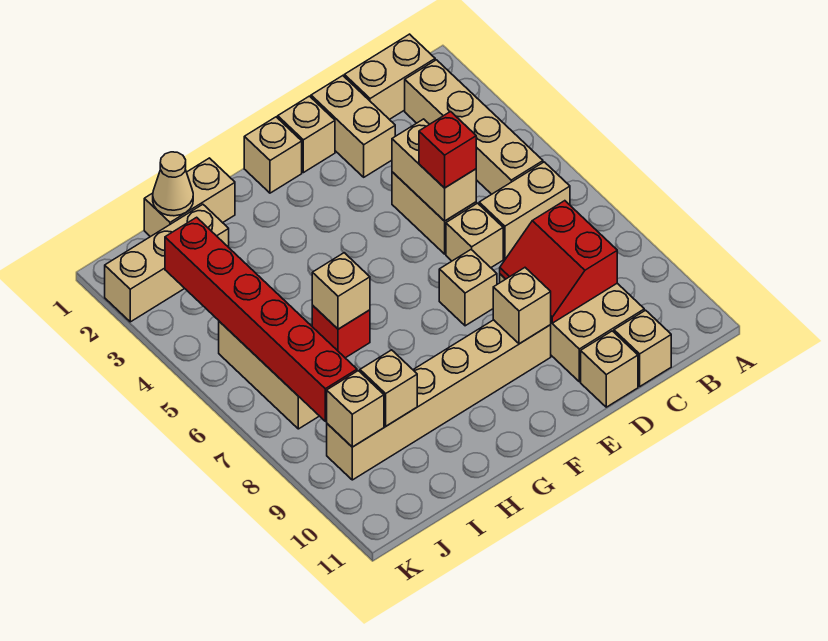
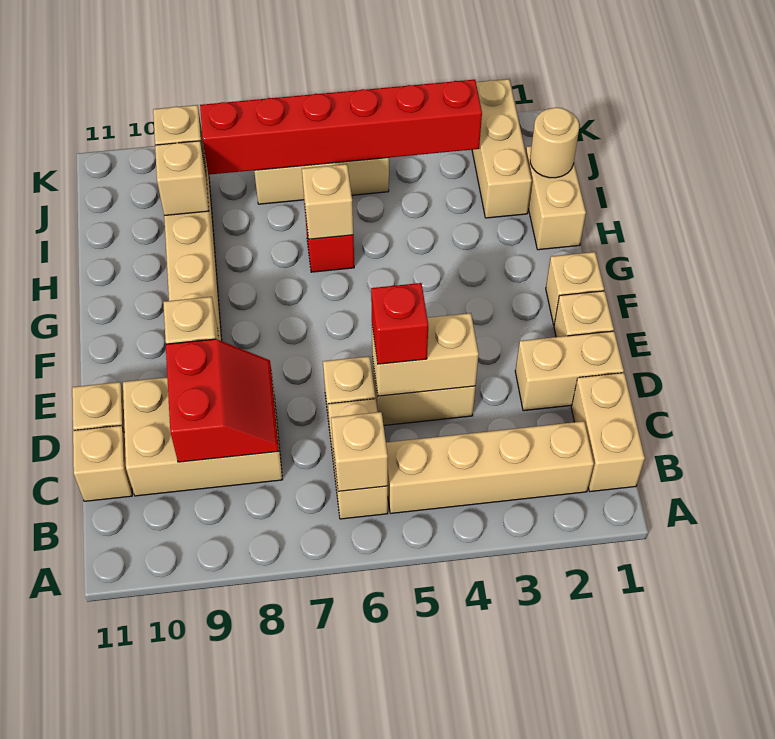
red slope C8:D9 level 2 top C -> red slope C8:D9 level 2 top 9
tan brick E7 level 1 -> tan brick B6 level 2
tan cone I1 level 2 -> tan round brick I1 level 2

